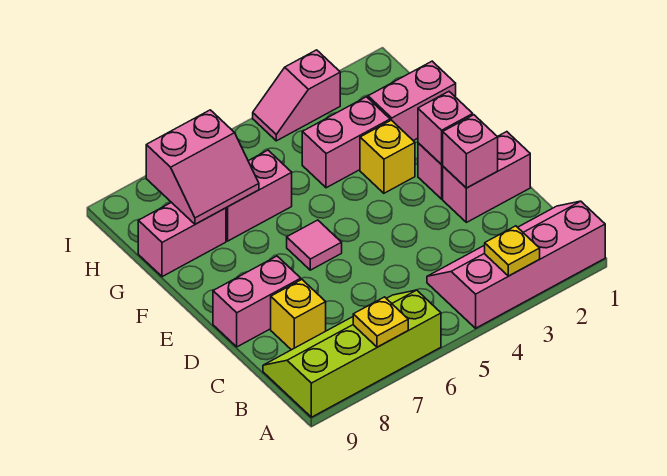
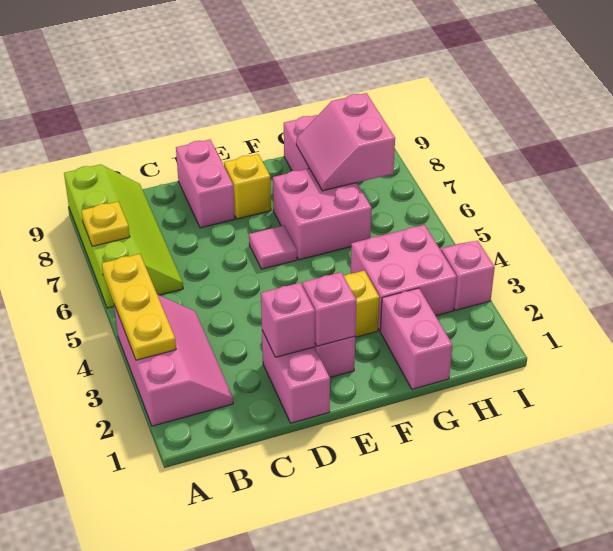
pink slope A1:B4 level 1 top A -> pink slope A2:B4 level 1 top A
yellow plate A3 level 2 -> yellow plate A3:A5 level 2
yellow brick C8 level 1 -> yellow brick E8 level 1
pink brick G3:G4 level 1 -> pink brick G3:H4 level 1
pink brick G6:G7 level 1 -> pink brick F6:G7 level 1

